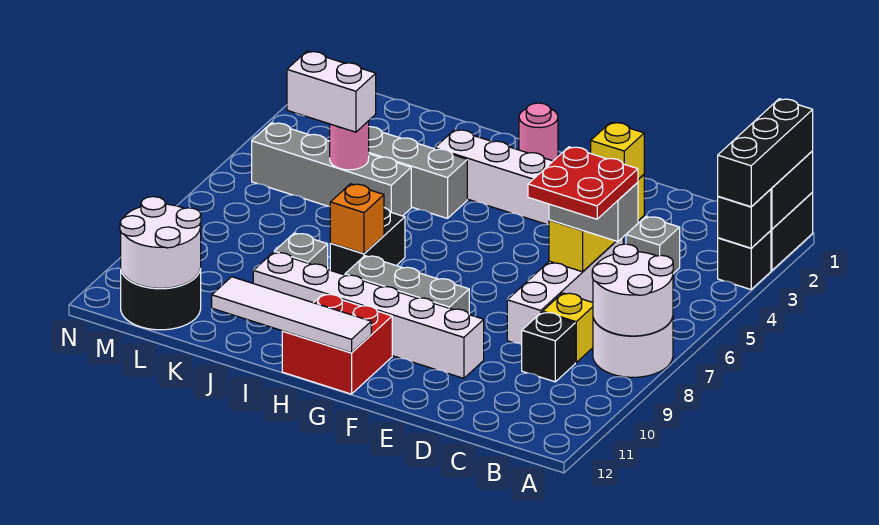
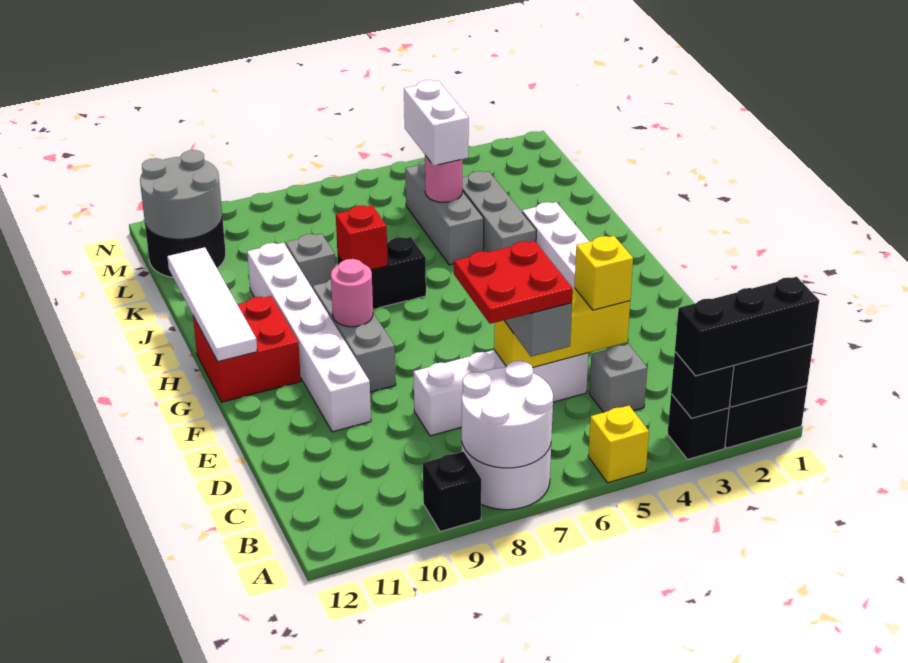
yellow brick C8 level 1 -> yellow brick A5 level 1
black brick C9 level 1 -> black brick A9 level 1
pink round brick H1 level 1 -> pink round brick G9 level 2
orange brick I8 level 2 -> red brick I8 level 2
grey brick J5:M5 level 1 -> grey brick J5:L5 level 1
white round brick L11:M12 level 2 -> grey round brick L11:M12 level 2

